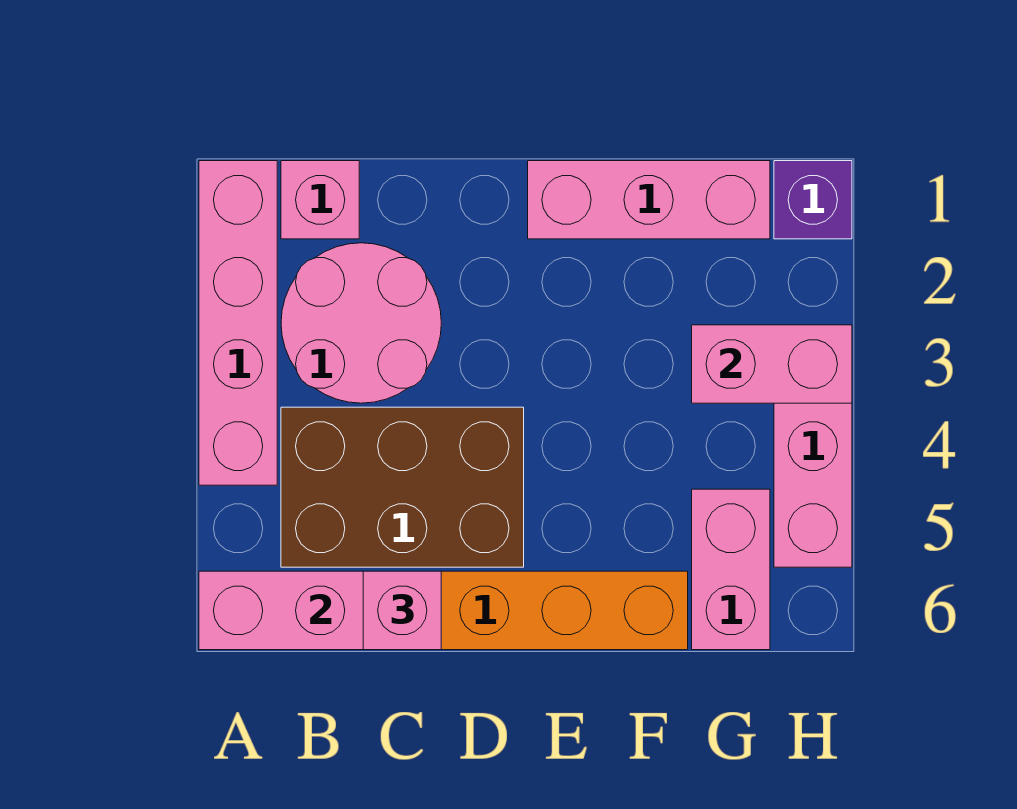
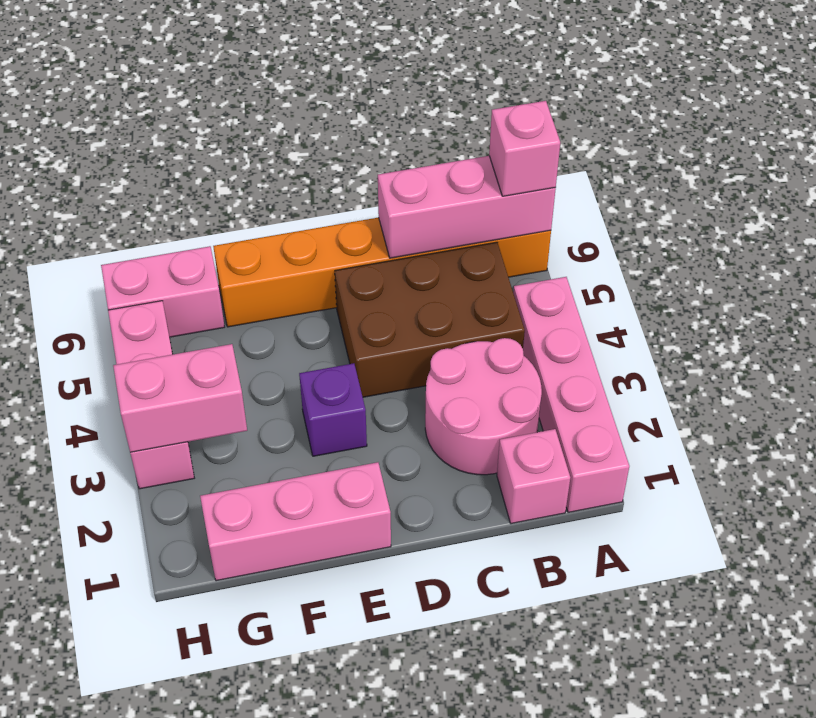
pink brick C6 level 3 -> pink brick A6 level 3
pink brick G5:G6 level 1 -> pink brick G6:H6 level 1
purple brick H1 level 1 -> purple brick E3 level 1

